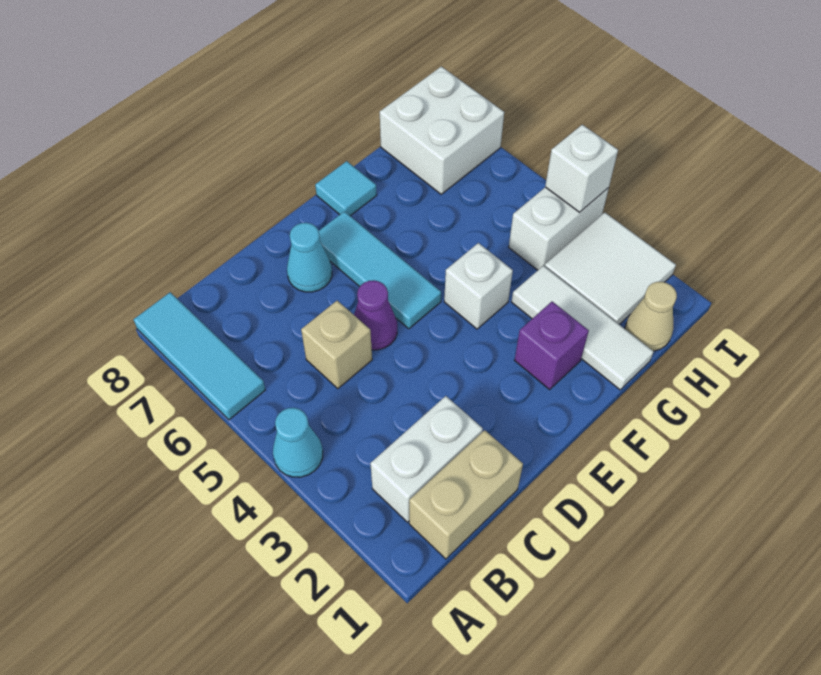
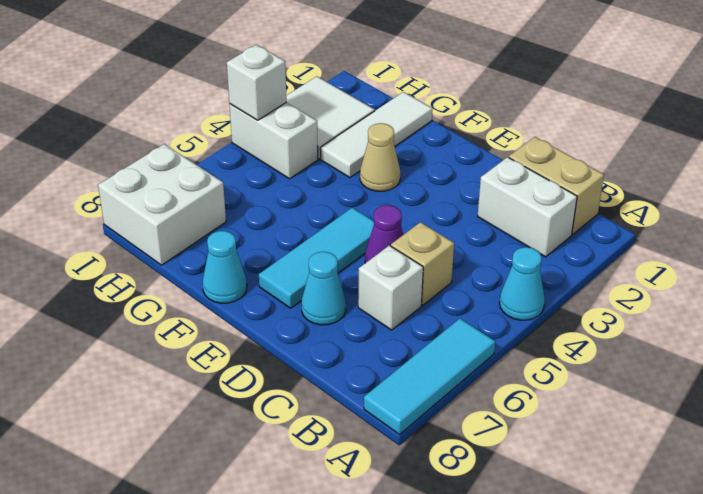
purple brick F2 level 1 -> none
white brick F4 level 1 -> white brick C6 level 1
cyan tile F8 level 1 -> cyan cone F8 level 1
tan cone H1 level 1 -> tan cone F3 level 1

